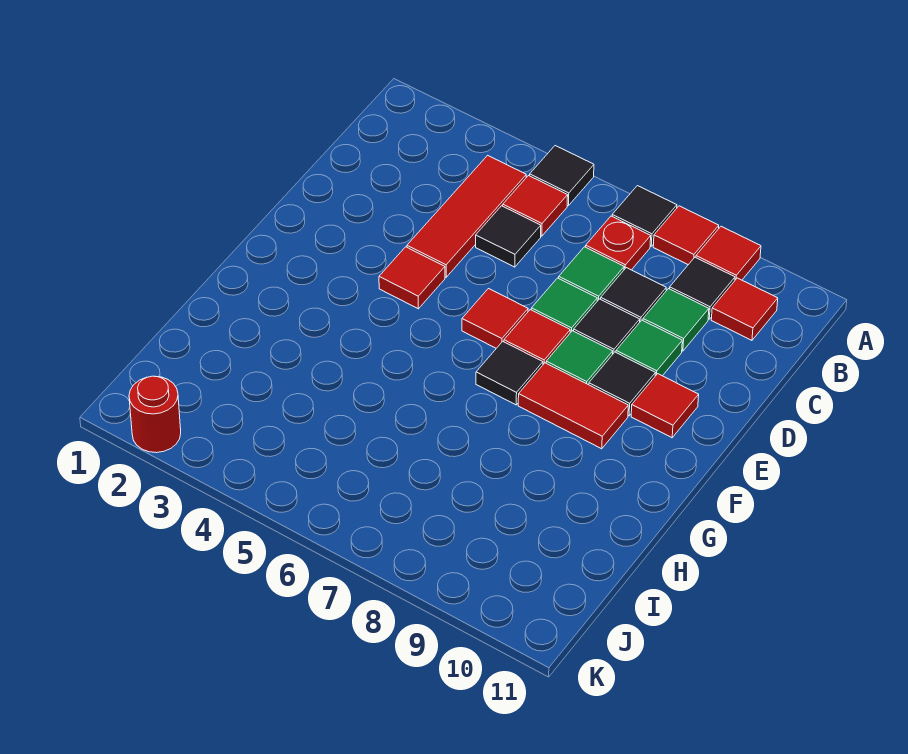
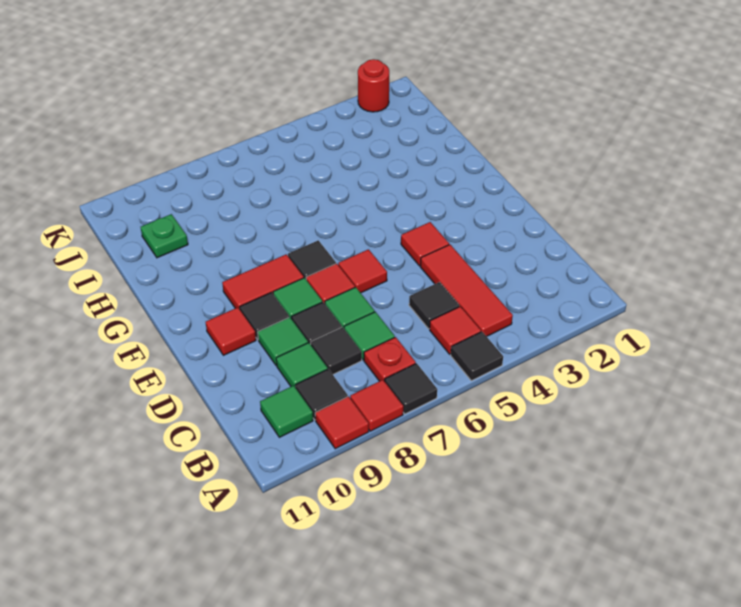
red tile B10 level 1 -> green tile B10 level 1
none -> green plate I10 level 1

